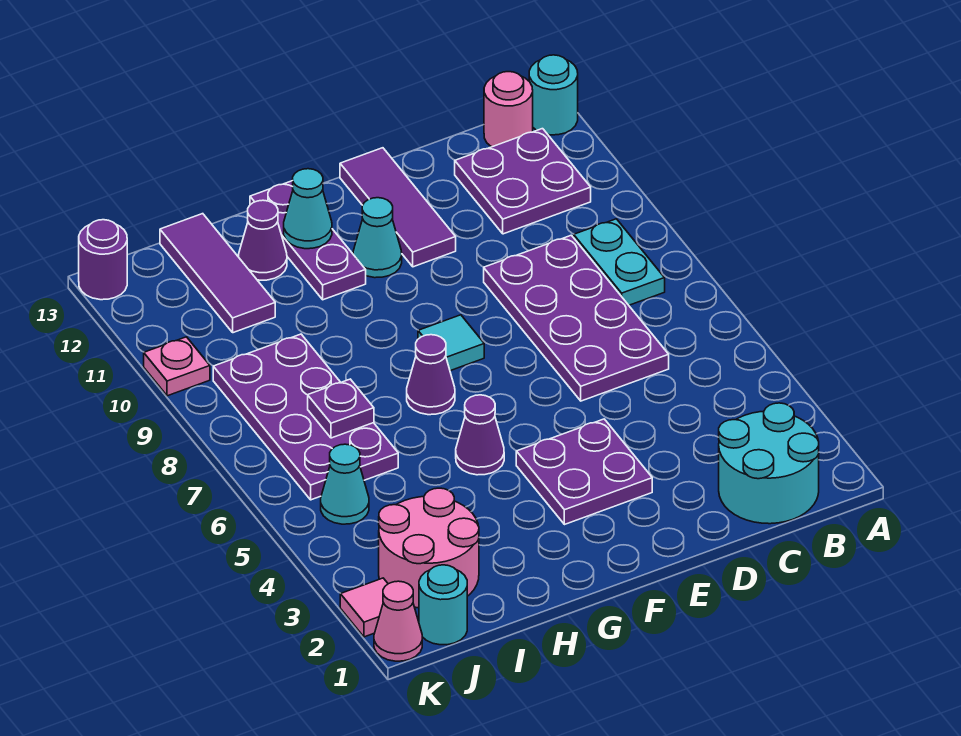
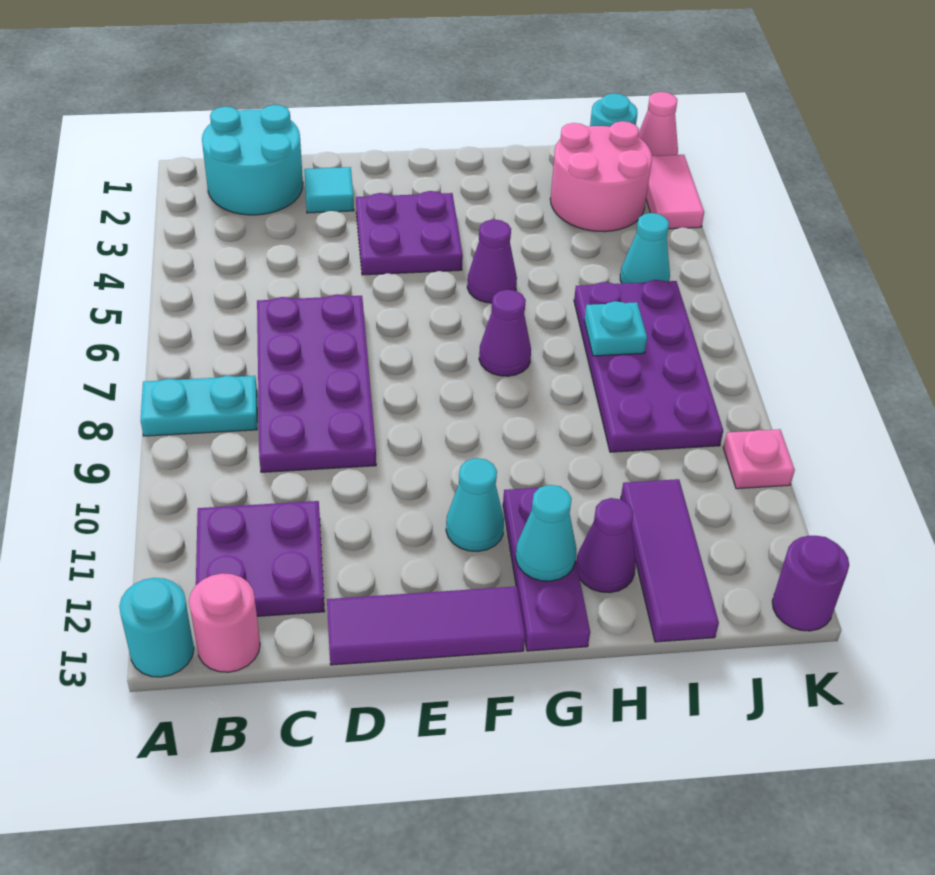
cyan plate B8:B9 level 1 -> cyan plate A8:B8 level 1
purple tile E11:E13 level 1 -> purple tile D13:F13 level 1
cyan tile F8 level 1 -> cyan tile D2 level 1
purple plate I7 level 2 -> cyan plate I7 level 2
pink tile K2 level 1 -> pink tile K2:K3 level 1

